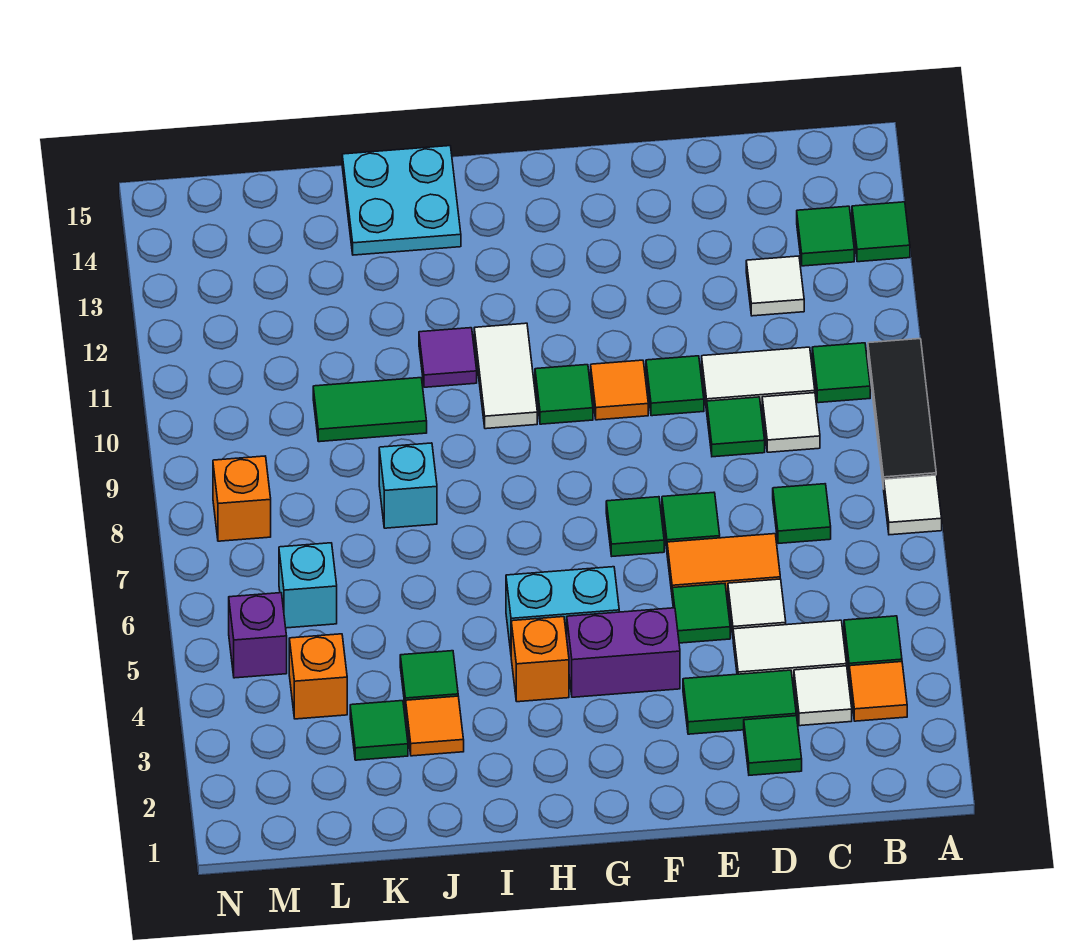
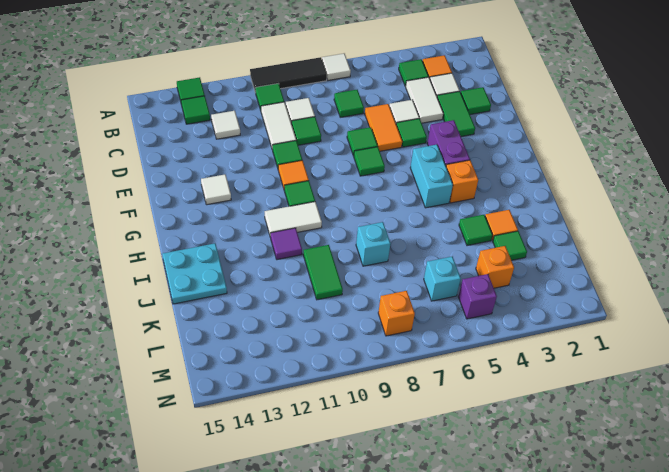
none -> white tile F13 level 1

